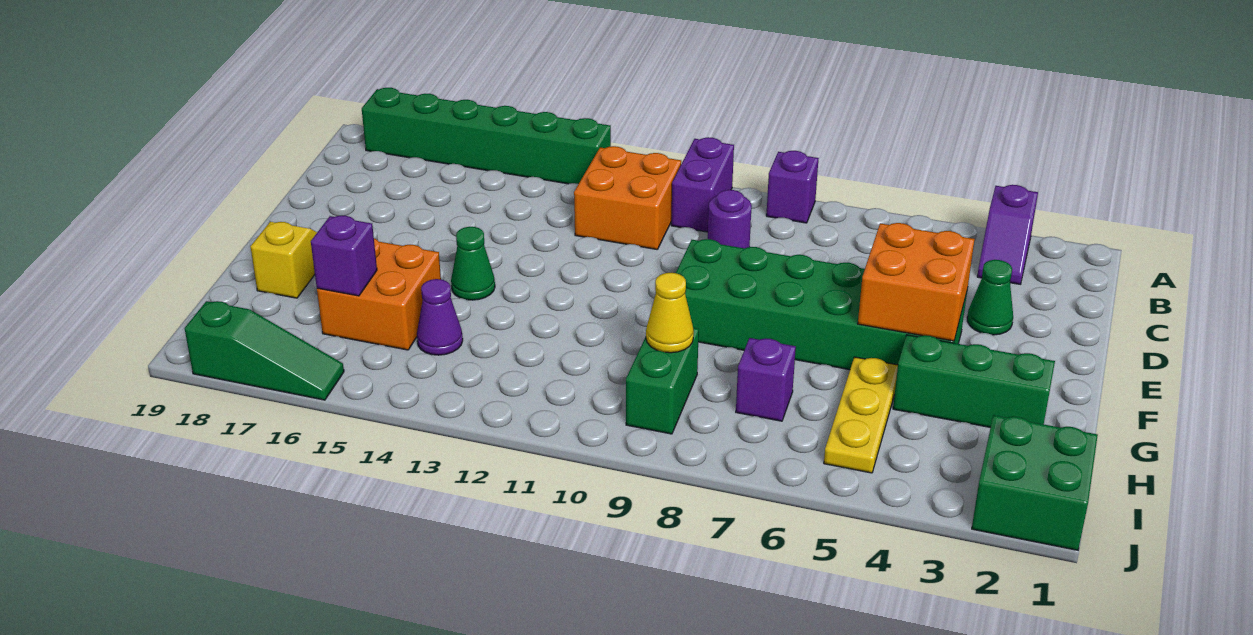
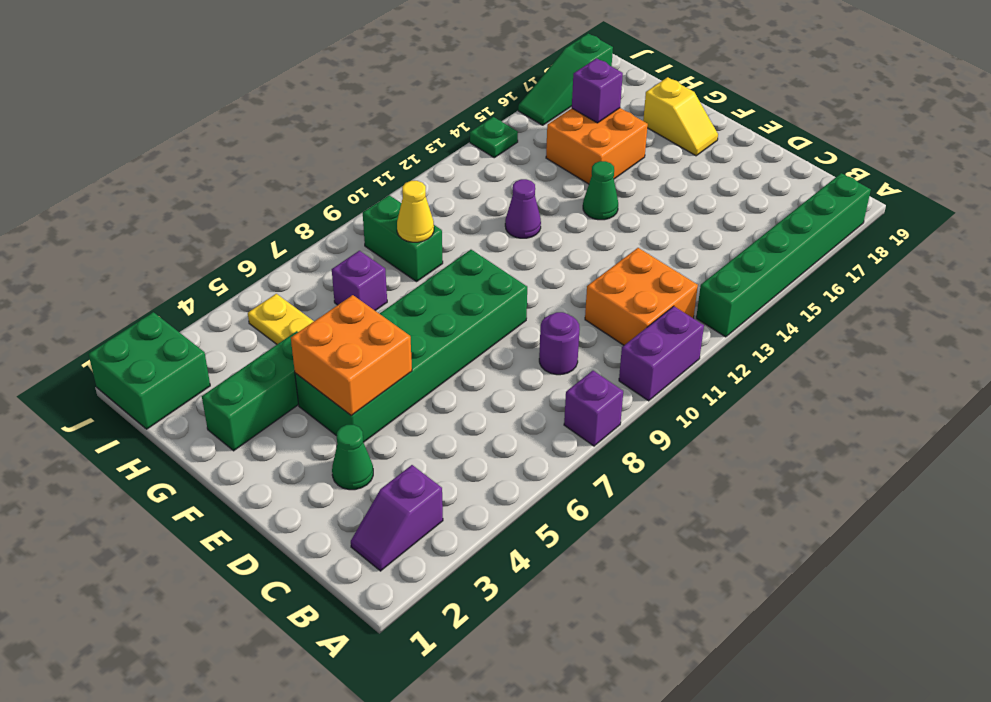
purple slope A3:B3 level 1 top A -> purple slope B2:B3 level 1 top 3
purple brick A10:B10 level 1 -> purple brick A10:A11 level 1
purple cone H14 level 1 -> purple cone G12 level 1
none -> green plate J14 level 1

